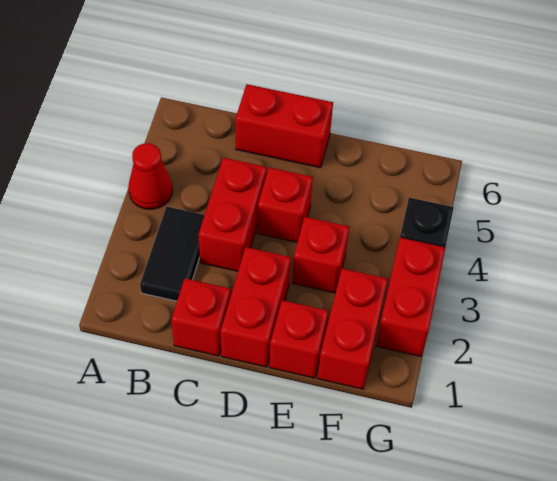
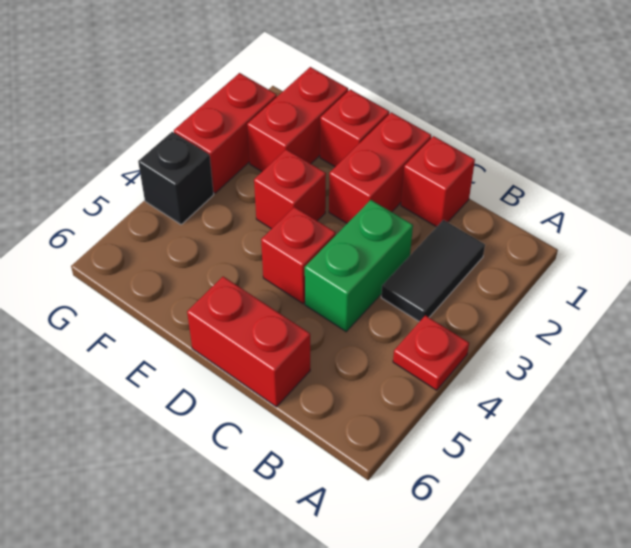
red cone A4 level 1 -> red plate A4 level 1
red brick C3:C4 level 1 -> green brick C3:C4 level 1

